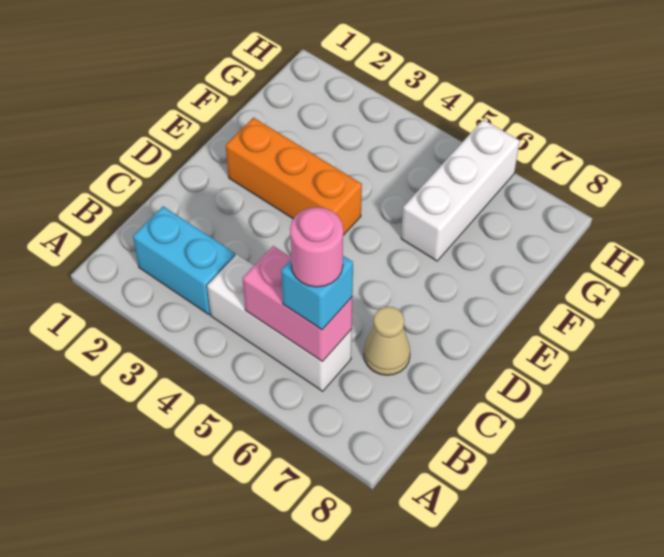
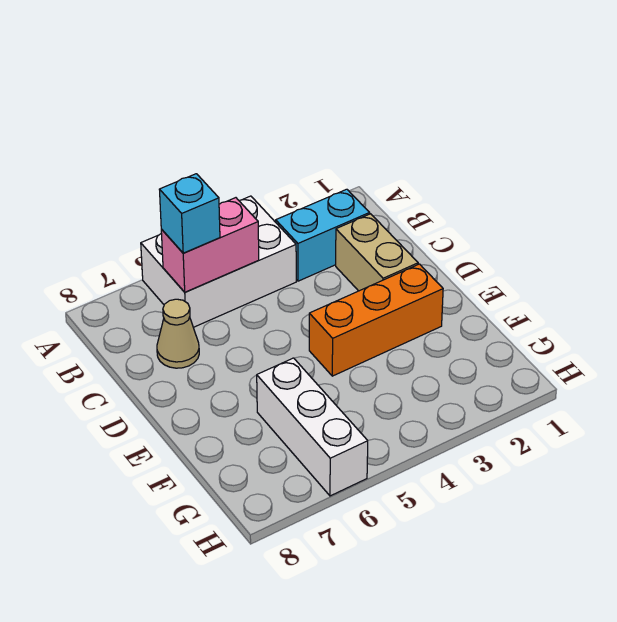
white brick B4:B6 level 1 -> white brick A4:B6 level 1
pink round brick B6 level 4 -> none
none -> tan brick C2:D2 level 1

